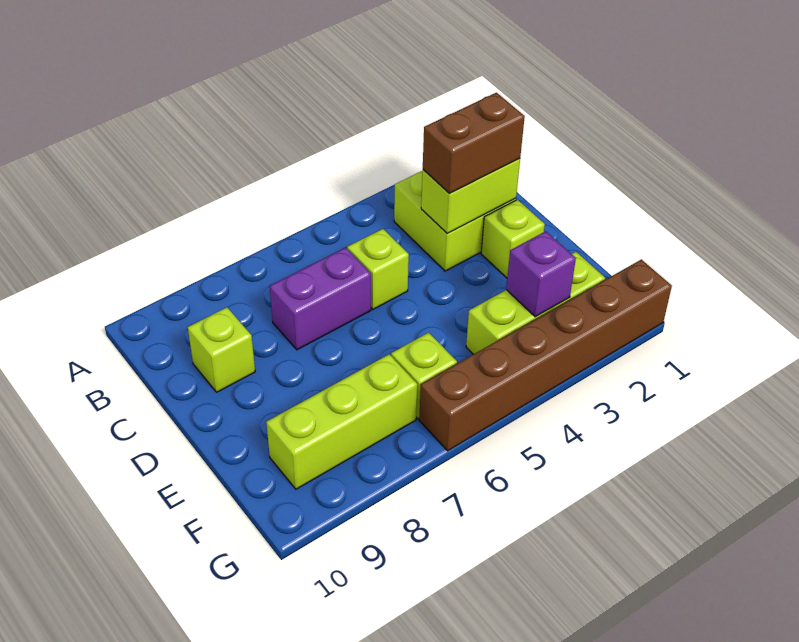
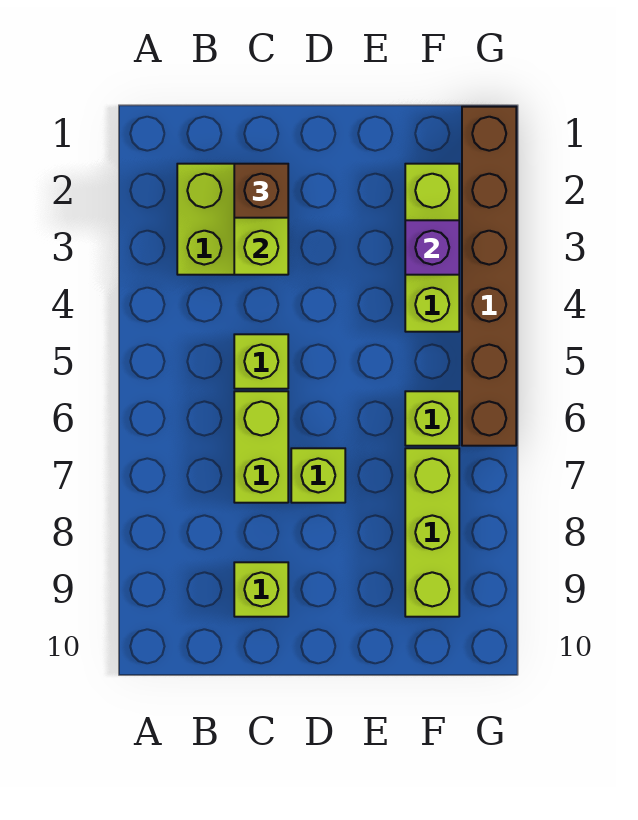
brown brick C2:C3 level 3 -> brown brick C2 level 3
purple brick C6:C7 level 1 -> lime brick C6:C7 level 1
lime brick D2 level 1 -> lime brick D7 level 1

